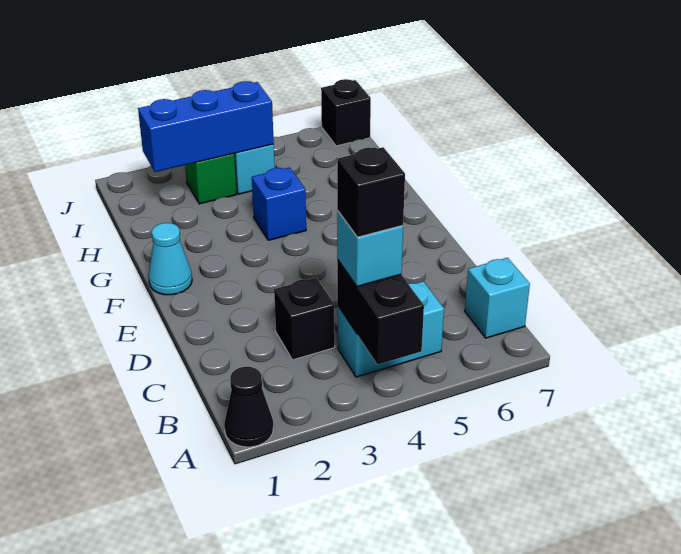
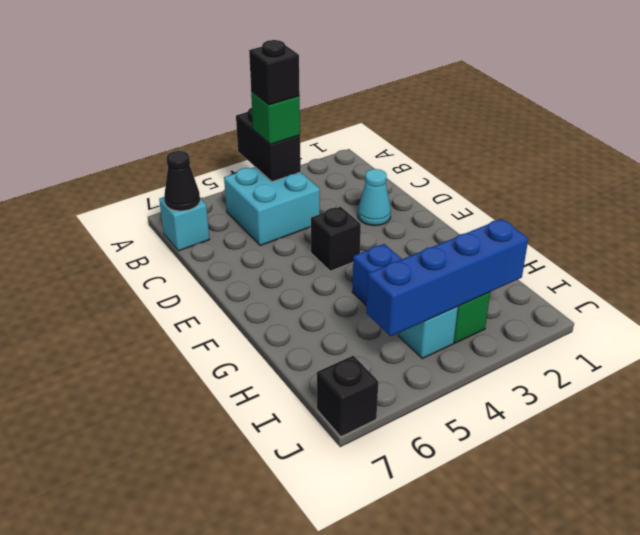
black cone A1 level 1 -> black cone B7 level 2
cyan brick B4:B5 level 1 -> cyan brick B4:C5 level 1
cyan brick B4 level 3 -> green brick B4 level 3
black brick C3 level 1 -> black brick E4 level 1
cyan cone F1 level 1 -> cyan cone D2 level 1
blue brick I2:I4 level 2 -> blue brick I2:I5 level 2

